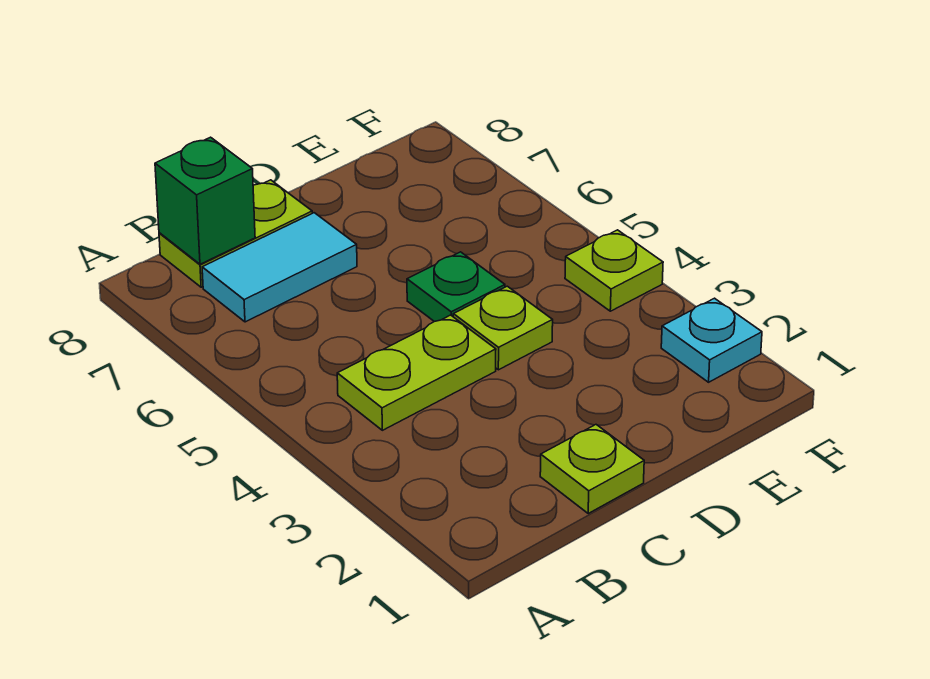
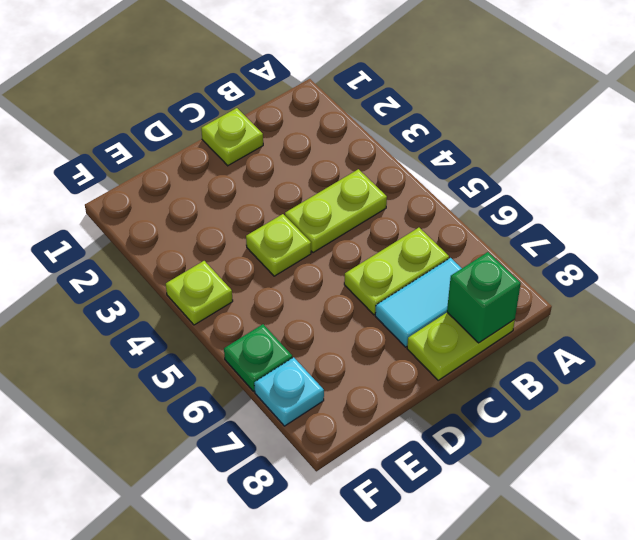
none -> lime plate B6:C6 level 1
green plate D5 level 1 -> green plate F6 level 1
cyan plate F2 level 1 -> cyan plate F7 level 1

